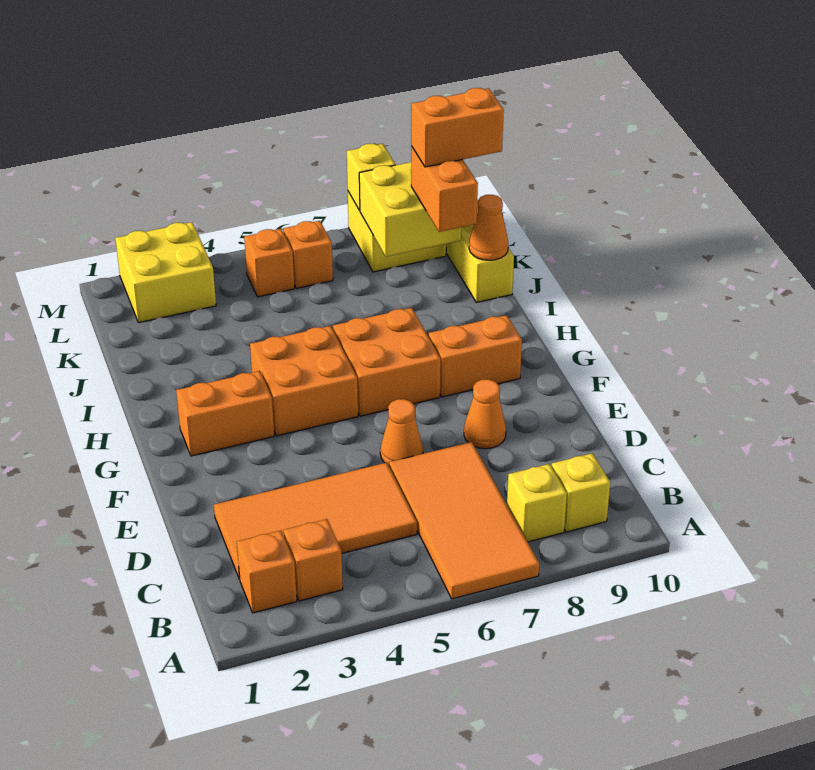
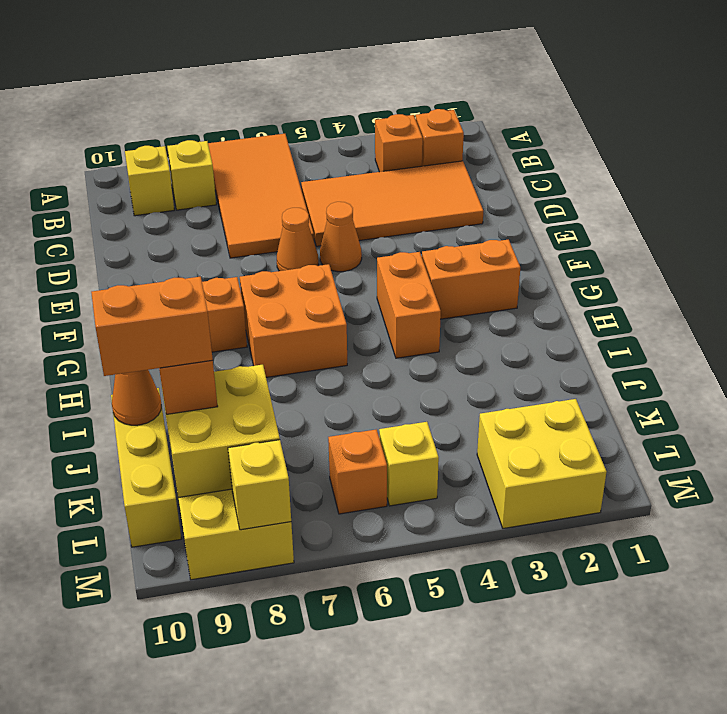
orange cone E8 level 1 -> orange cone E5 level 1
orange brick G4:H5 level 1 -> orange brick G4:H4 level 1
orange brick L5 level 1 -> yellow brick L5 level 1

